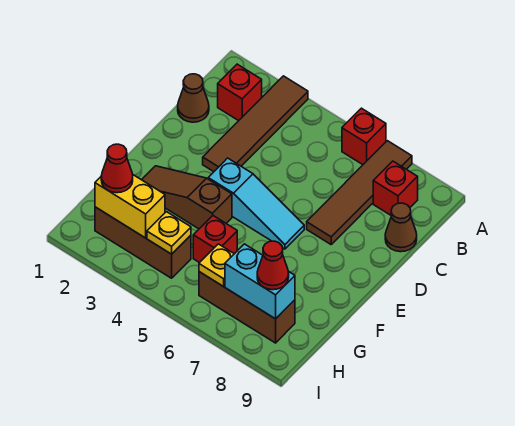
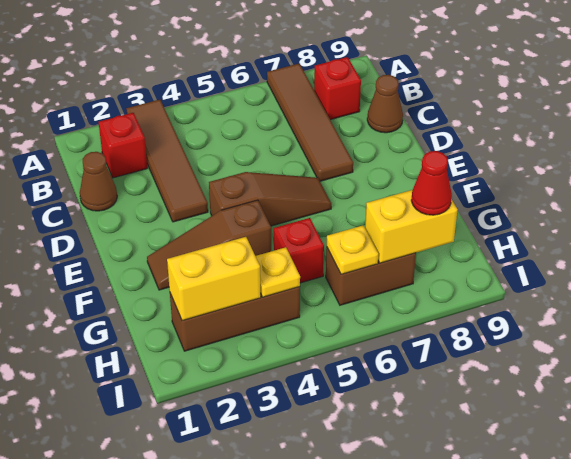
red brick A6 level 1 -> none
cyan slope E4:E6 level 1 top 4 -> brown slope E4:E6 level 1 top 4
red cone H2 level 3 -> none
brown brick H6:H8 level 1 -> brown brick H6:H7 level 1
cyan brick H7:H8 level 2 -> yellow brick H7:H8 level 2

